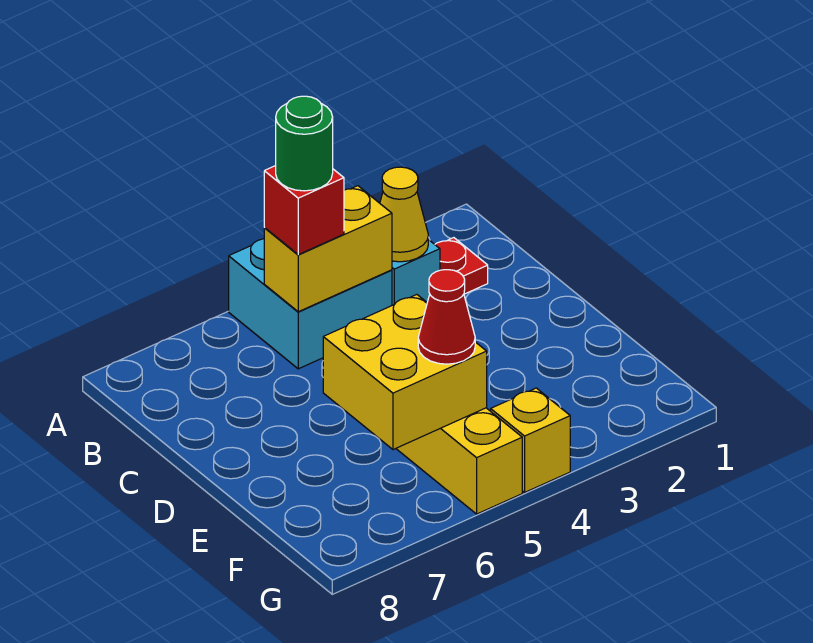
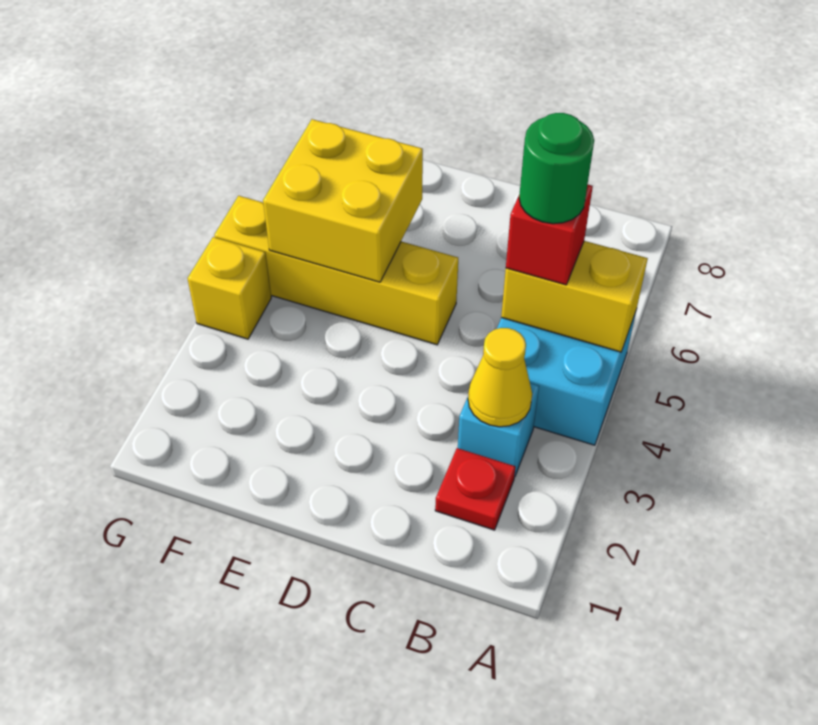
yellow brick B4:B5 level 2 -> yellow brick A5:B5 level 2
red cone F5 level 3 -> none

